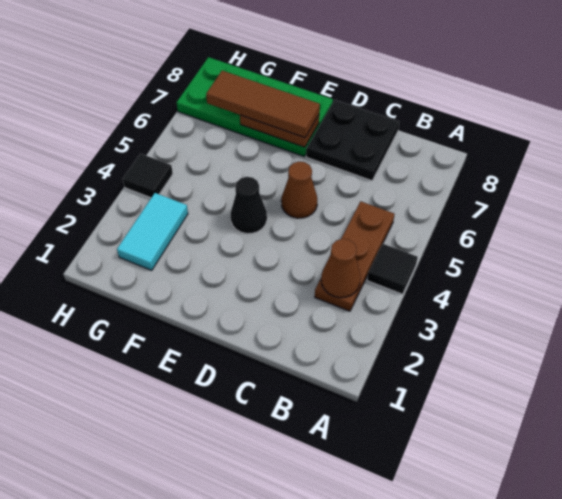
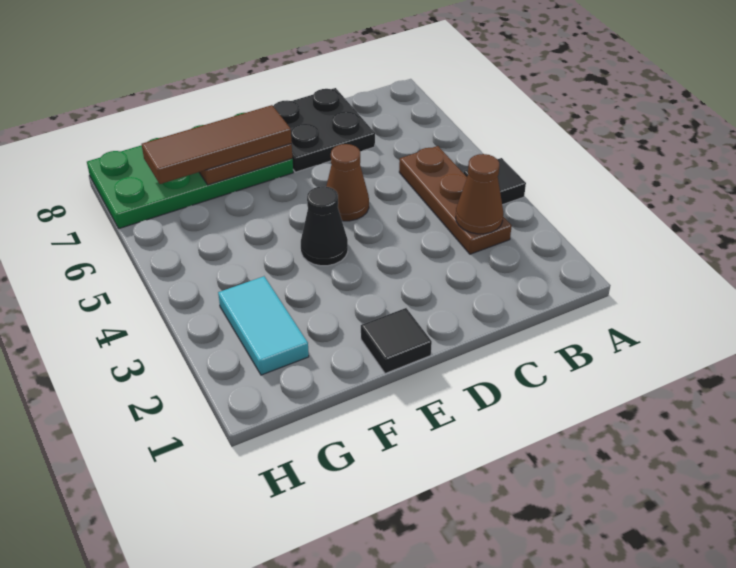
black tile H4 level 1 -> black tile E1 level 1

